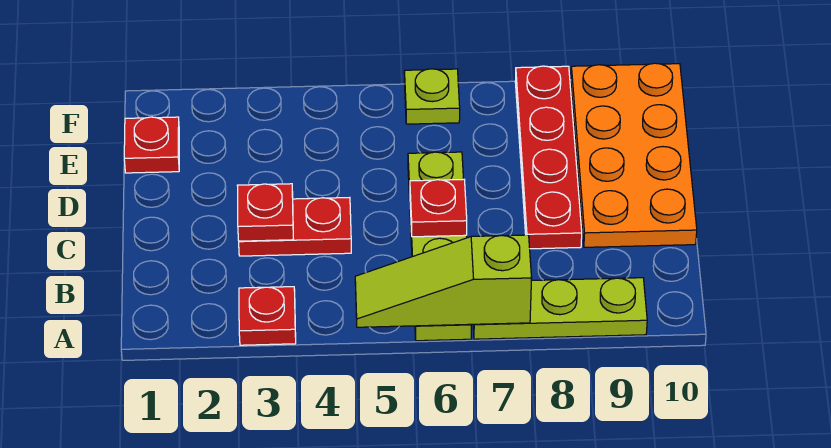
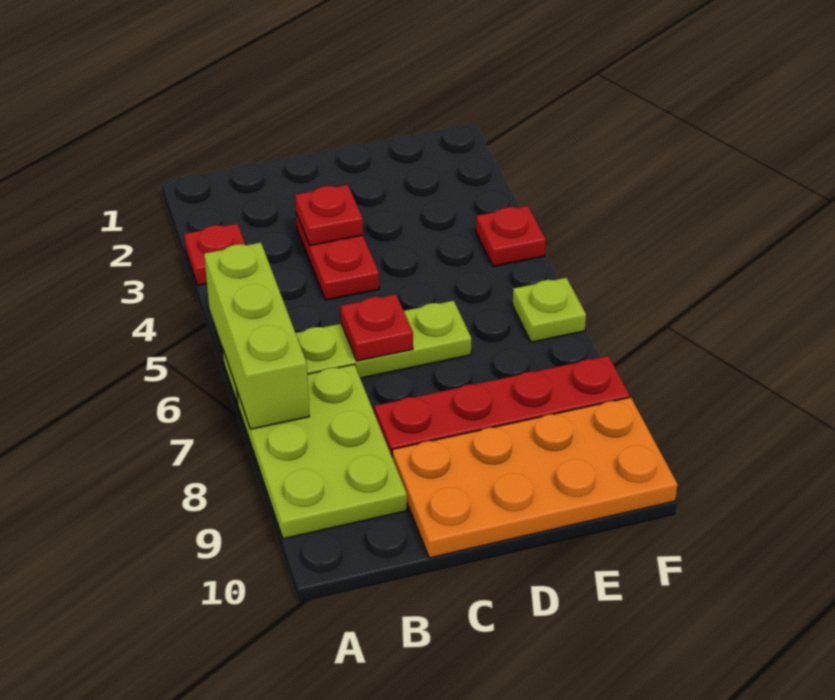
lime slope A5:A7 level 2 top 7 -> lime brick A5:A7 level 2
lime plate A7:A9 level 1 -> lime plate A7:B9 level 1
red plate E1 level 1 -> red plate F4 level 1

